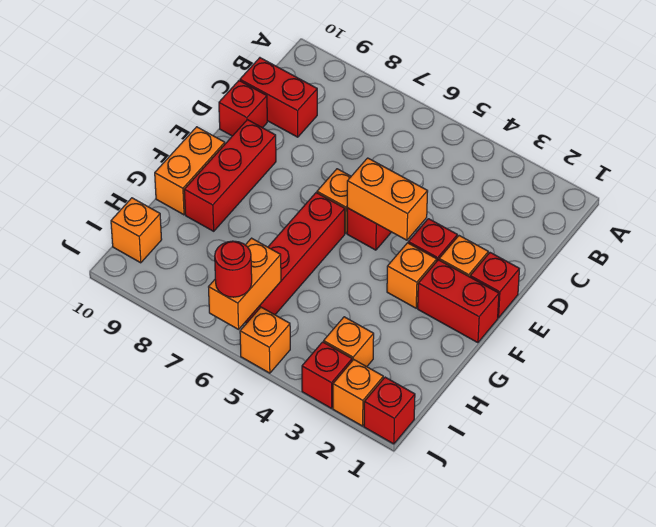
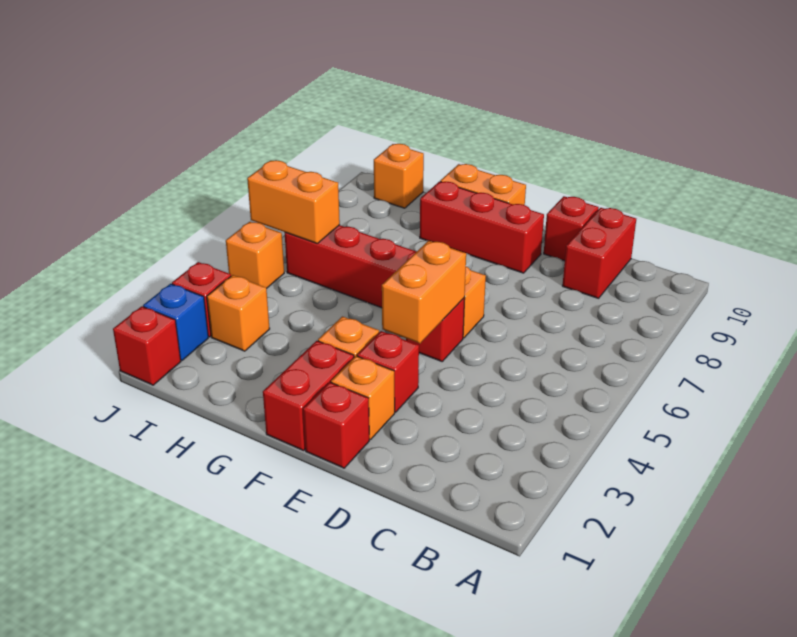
orange brick J2 level 1 -> blue brick J2 level 1
red round brick J6 level 3 -> none

